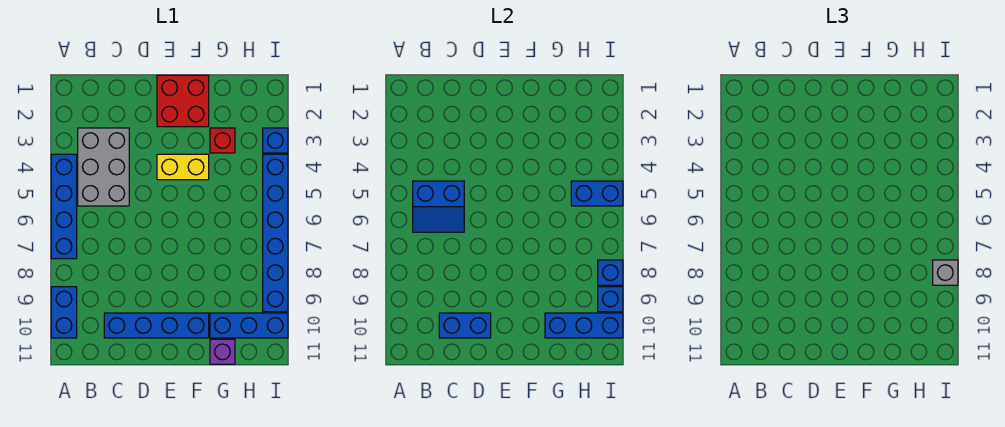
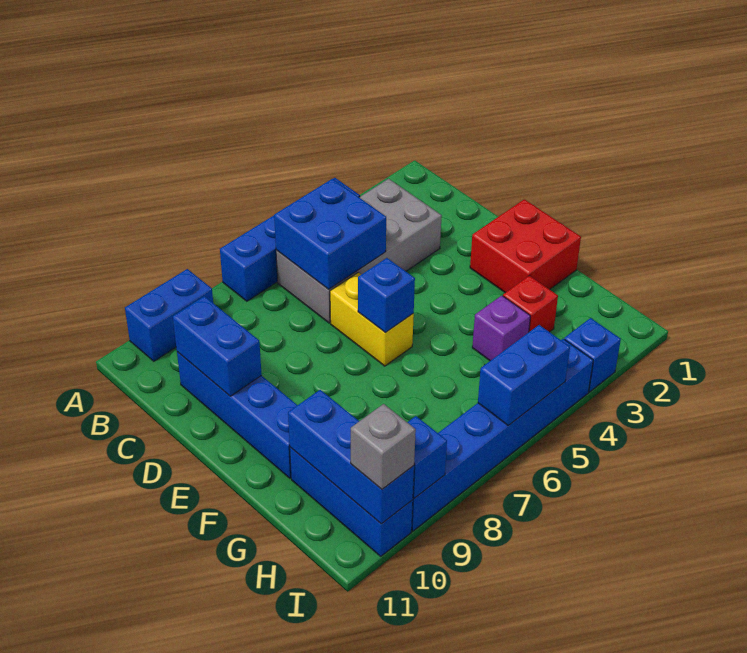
grey brick B3:C5 level 1 -> grey brick B3:C6 level 1
blue slope B5:C6 level 2 top 5 -> blue brick B5:C6 level 2
yellow brick E4:F4 level 1 -> yellow brick D6:E6 level 1
purple brick G11 level 1 -> purple brick G4 level 1
blue brick H5:I5 level 2 -> blue brick I5:I6 level 2
blue brick I8 level 2 -> blue brick E6 level 2
grey brick I8 level 3 -> grey brick I10 level 3

